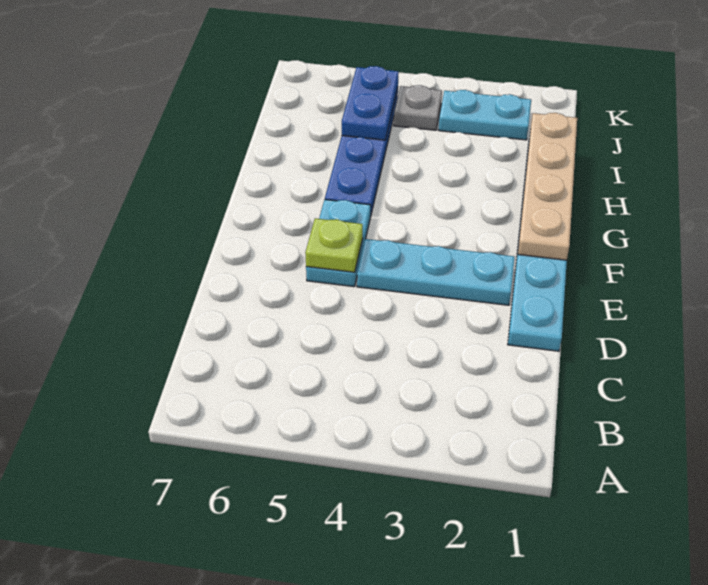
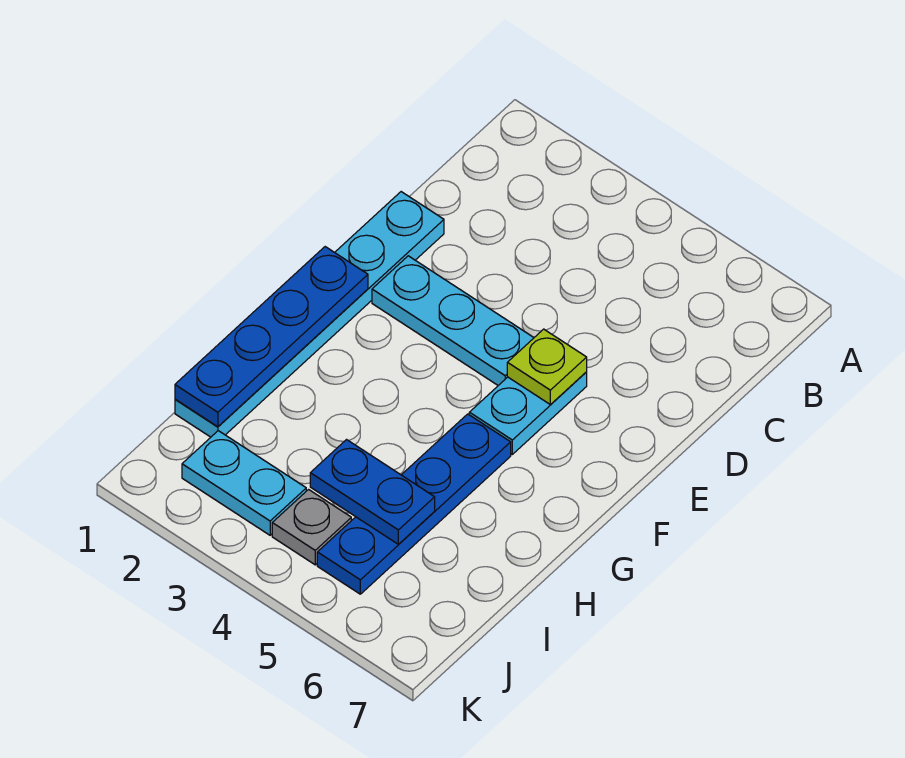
tan plate F1:I1 level 2 -> blue plate F1:I1 level 2
blue plate I5:J5 level 2 -> blue plate I4:I5 level 2

